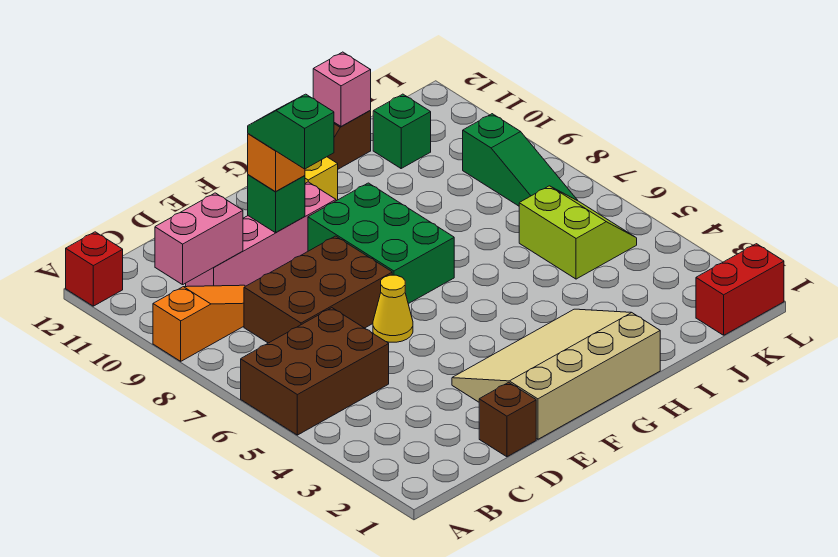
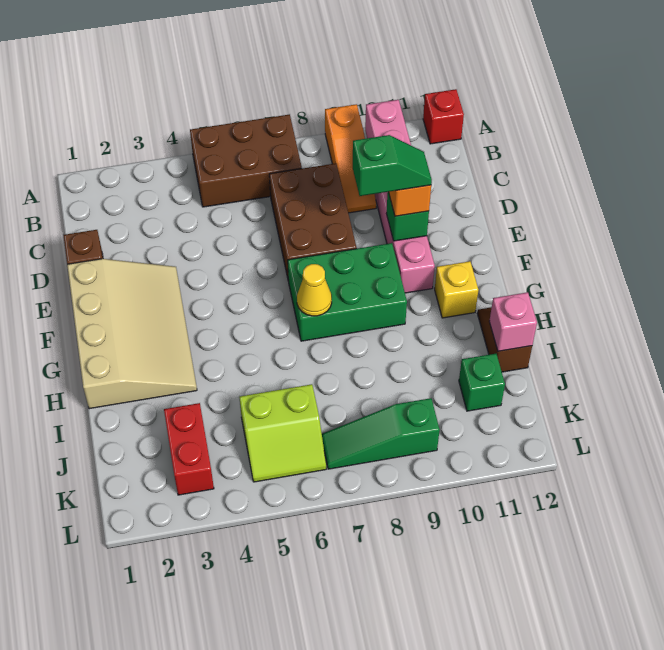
brown brick A5:C6 level 1 -> brown brick A5:B7 level 1
yellow cone E6 level 1 -> yellow cone G7 level 2
red brick K1:L1 level 1 -> red brick J3:K3 level 1

